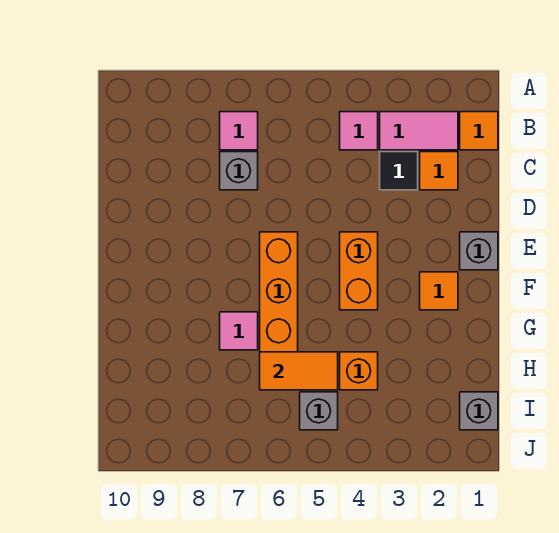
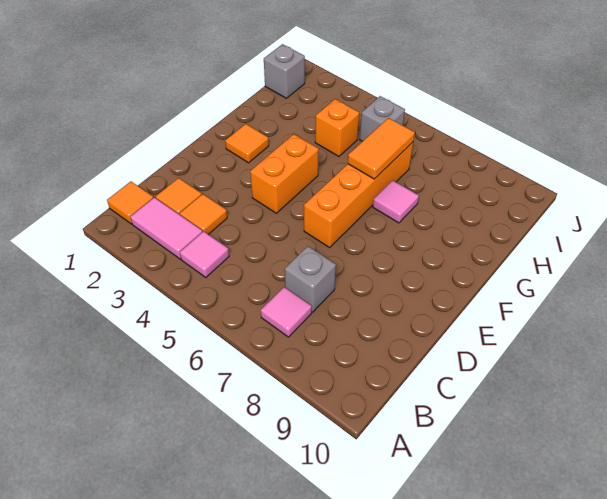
black tile C3 level 1 -> orange tile C3 level 1
grey brick E1 level 1 -> none
orange tile H5:H6 level 2 -> orange tile G6:H6 level 2

